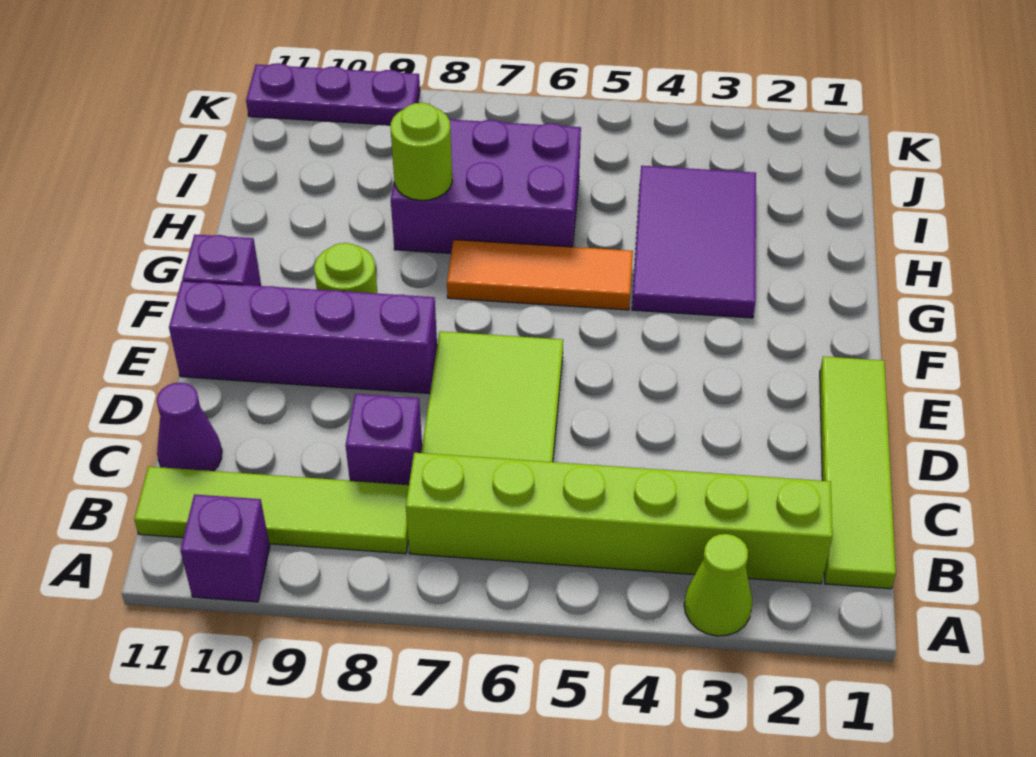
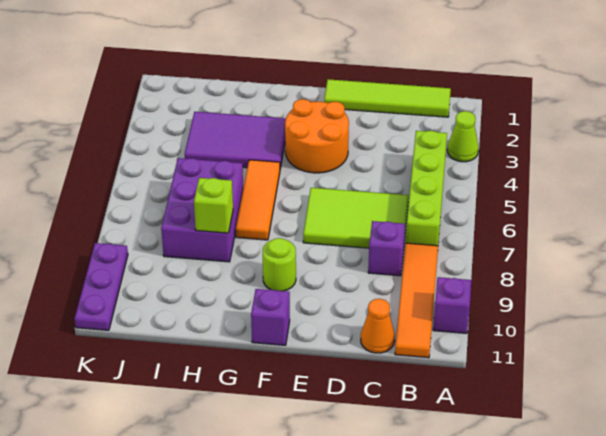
lime brick B2:B7 level 1 -> lime brick B4:B7 level 1
lime tile B8:B11 level 1 -> orange tile B8:B11 level 1
purple cone C11 level 1 -> orange cone C11 level 1
none -> orange round brick E3:F4 level 1
purple brick E8:E11 level 1 -> none
lime round brick H8 level 2 -> lime brick H8 level 2

